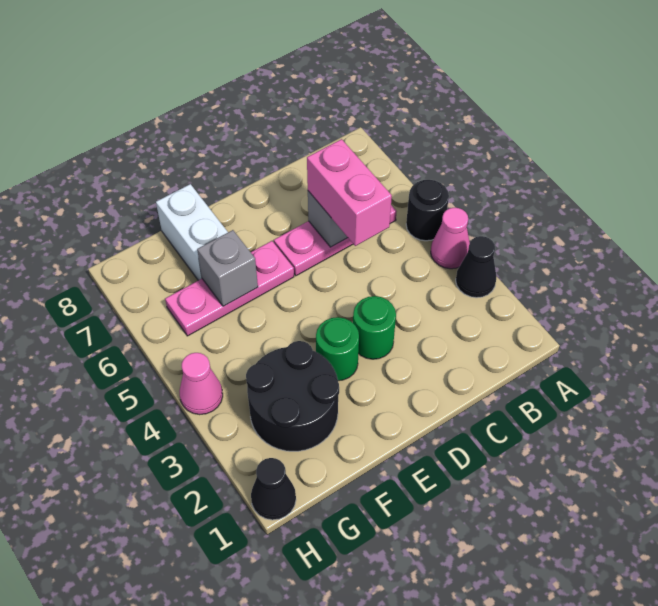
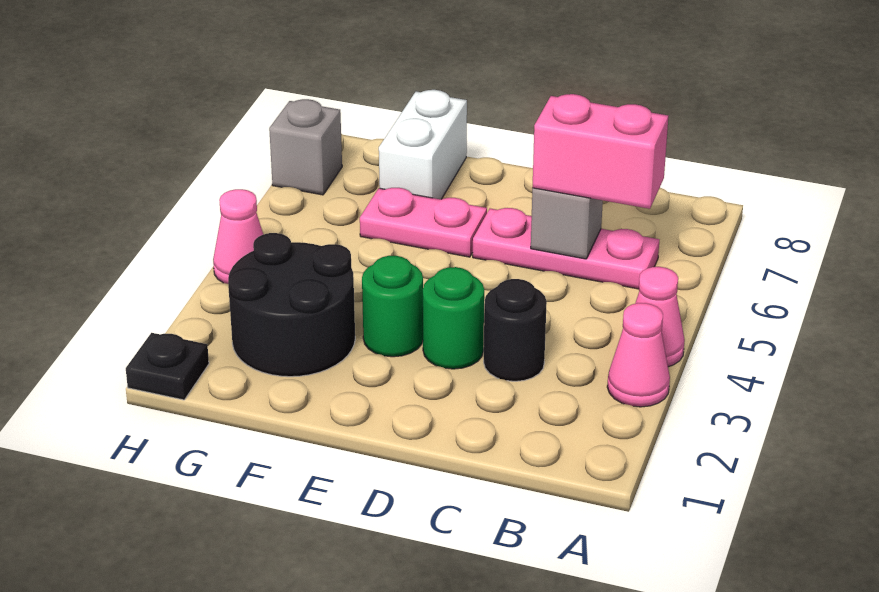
black cone A3 level 1 -> pink cone A3 level 1
black round brick A5 level 1 -> black round brick C3 level 1
pink brick C5:C6 level 3 -> pink brick B6:C6 level 3
pink plate E6:G6 level 1 -> pink plate E6:F6 level 1
grey brick F6 level 2 -> grey brick H7 level 1
black cone H1 level 1 -> black plate H1 level 1

